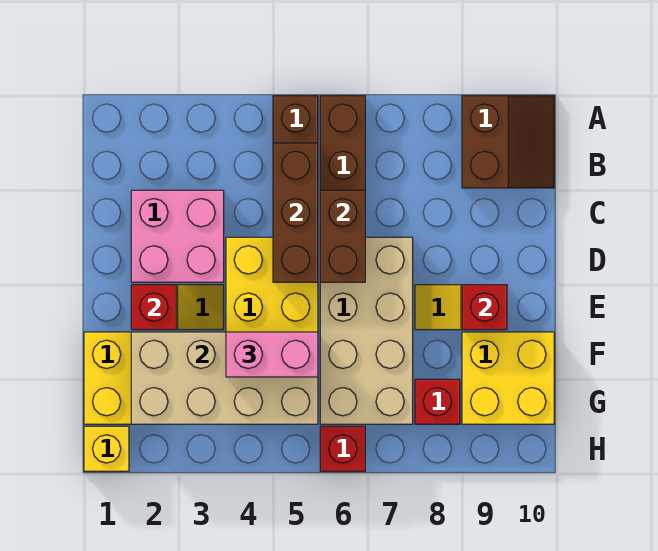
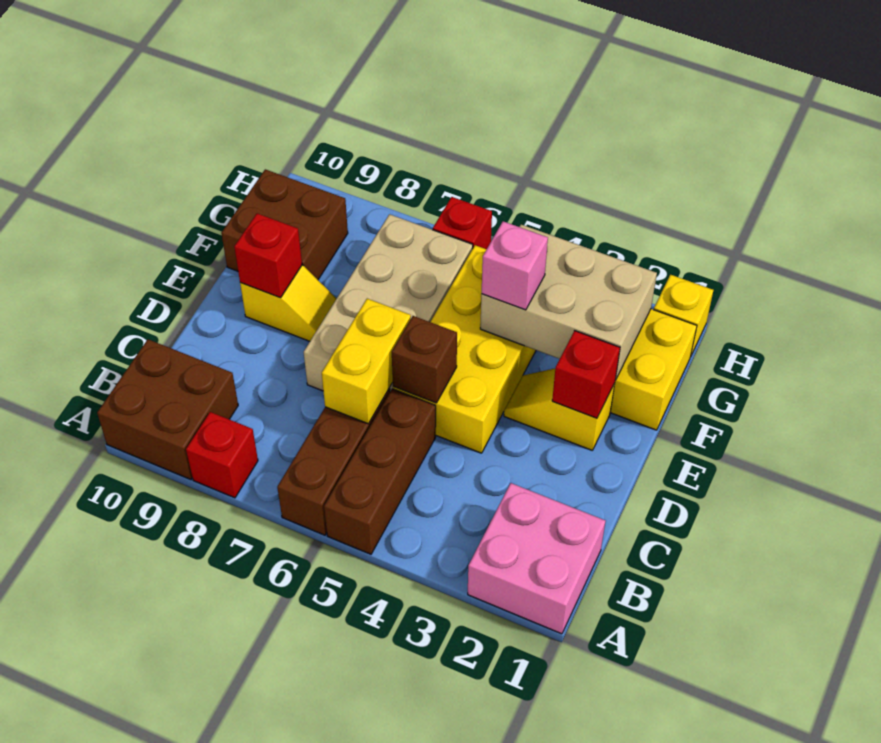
brown slope A9:B10 level 1 top 9 -> brown brick A9:B10 level 1
brown brick B5:D5 level 2 -> brown brick D5 level 2
pink brick C2:D3 level 1 -> pink brick A1:B2 level 1
brown brick C6:D6 level 2 -> yellow brick C6:D6 level 2
tan brick F2:G5 level 2 -> tan brick F2:G4 level 2
pink brick F4:F5 level 3 -> pink brick F4 level 3
yellow brick F9:G10 level 1 -> brown brick F9:G10 level 1
red brick G8 level 1 -> red brick A8 level 1

